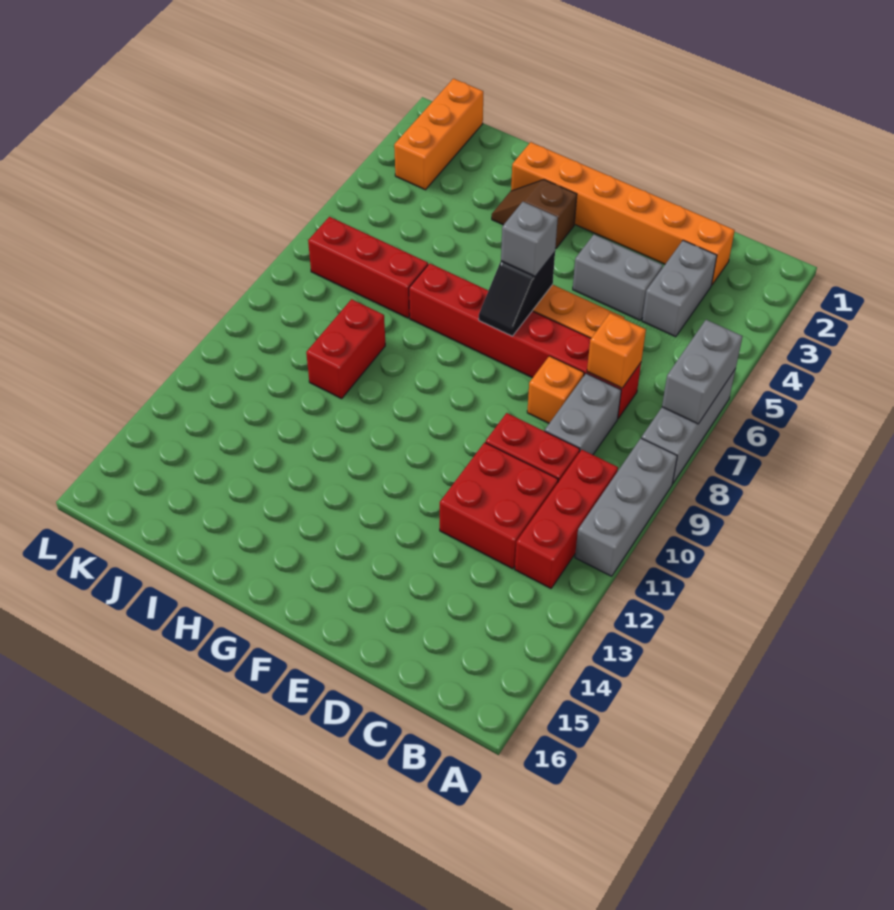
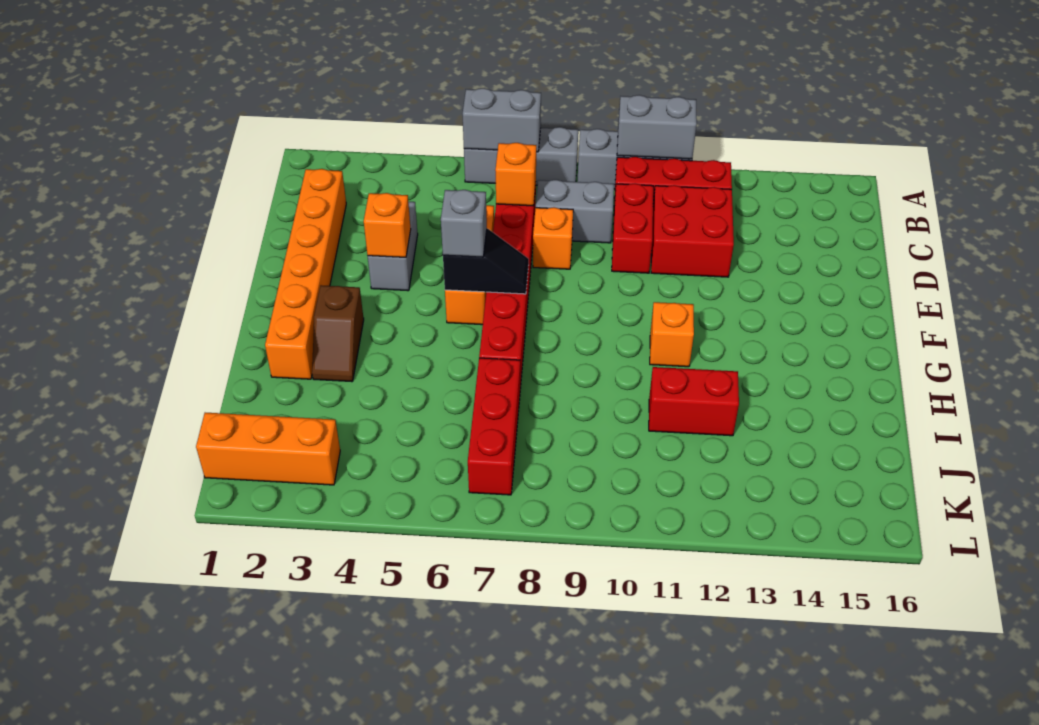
grey brick C3:C4 level 1 -> grey brick A10:A11 level 2
none -> orange brick E4 level 2
none -> orange brick G11 level 1
red brick I9:I10 level 1 -> red brick I11:I12 level 1

